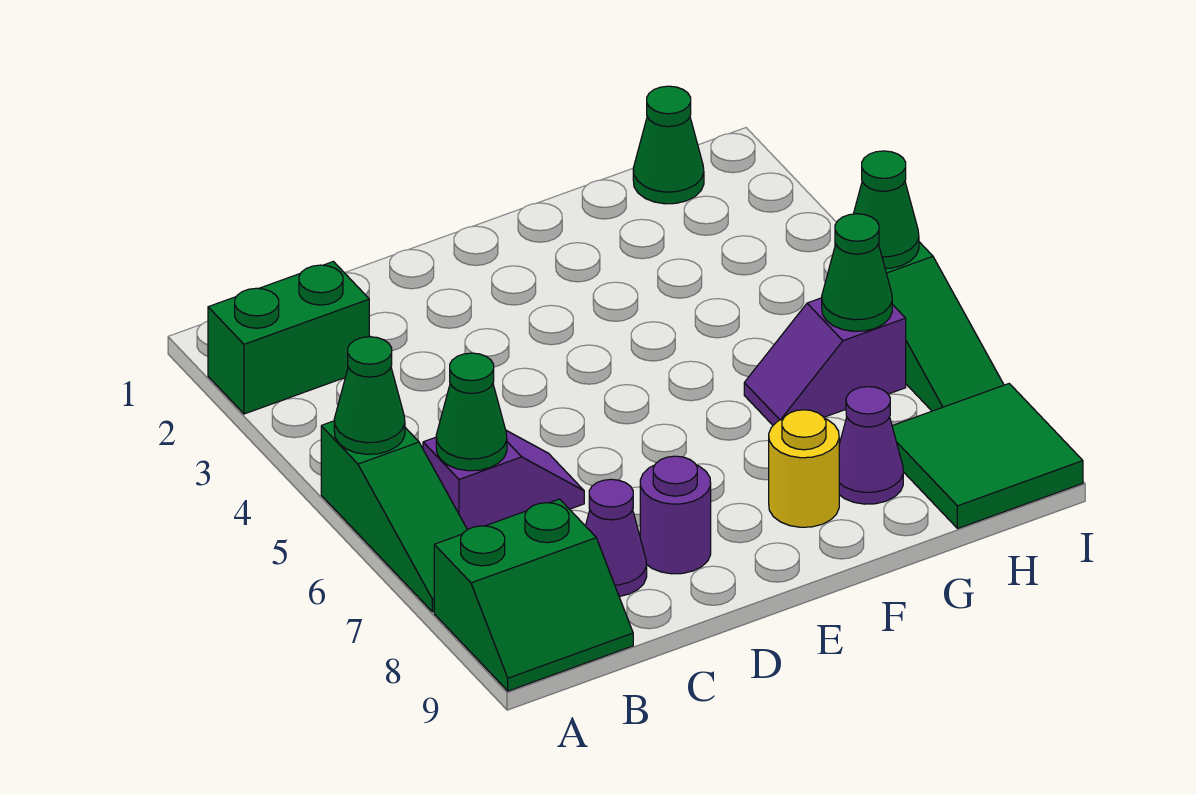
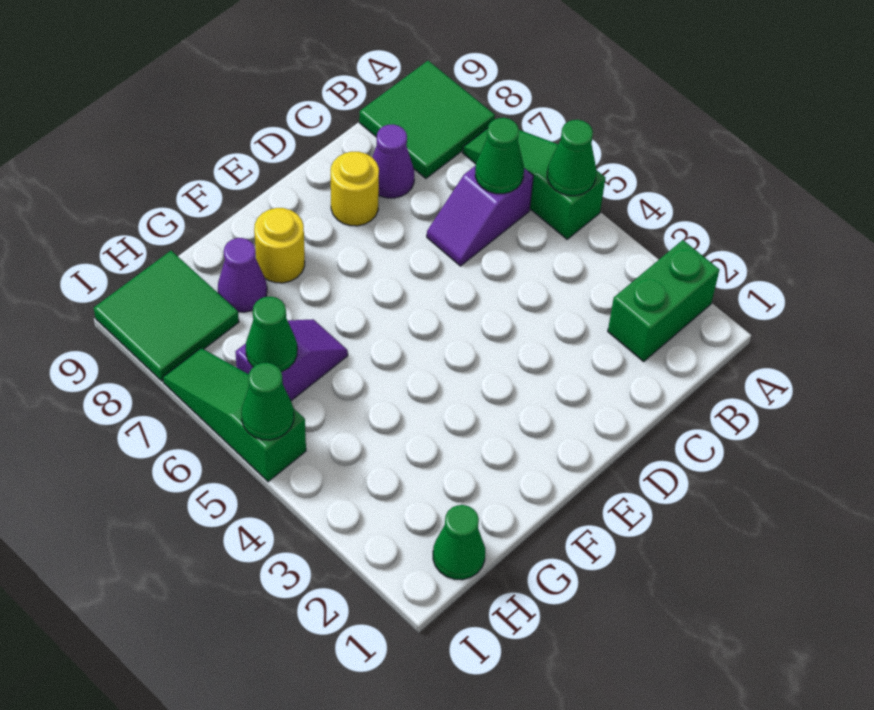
green slope A8:B9 level 1 top 8 -> green tile A8:B9 level 1
purple round brick D8 level 1 -> yellow round brick D8 level 1

